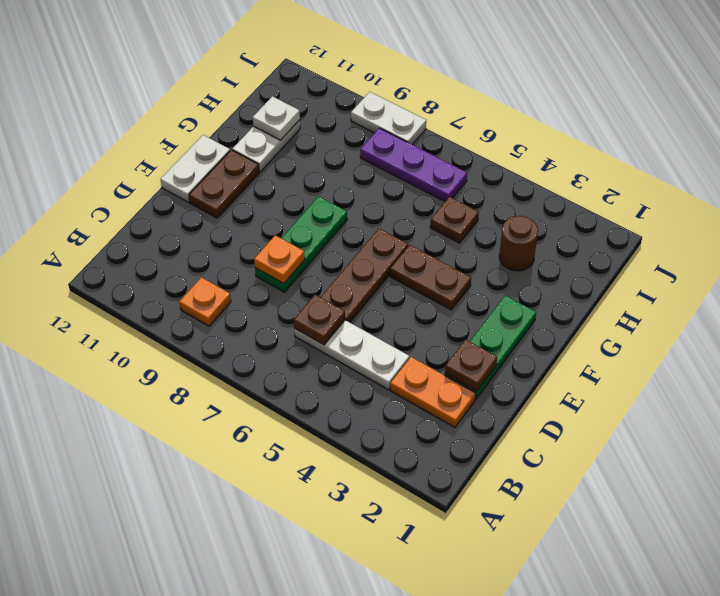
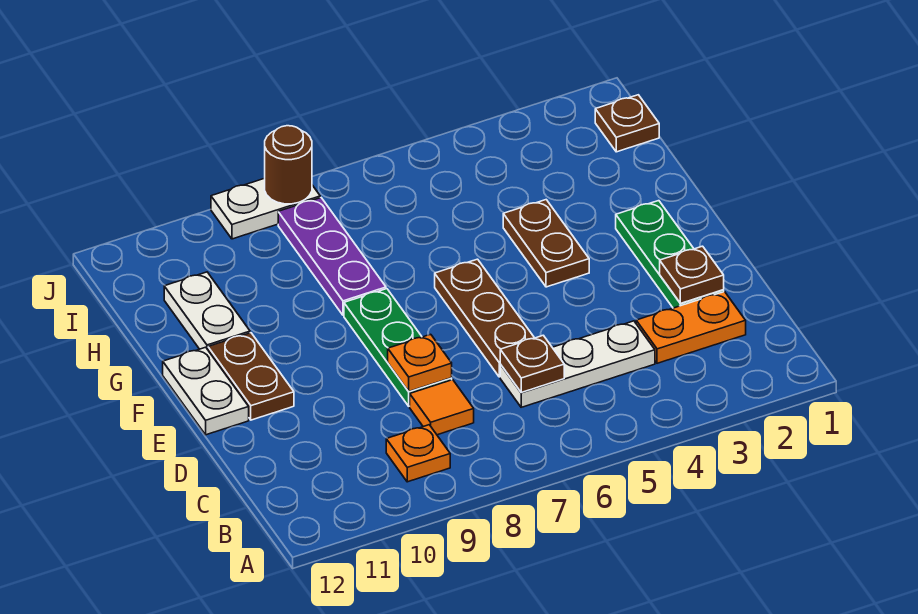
none -> orange tile C8 level 1
brown plate F4:F5 level 1 -> brown plate F4:G4 level 1
brown round brick H3 level 1 -> brown round brick J8 level 2
brown plate H5 level 1 -> brown plate I1 level 1
white plate H11 level 2 -> none
purple plate I6:I8 level 1 -> purple plate G8:I8 level 1

